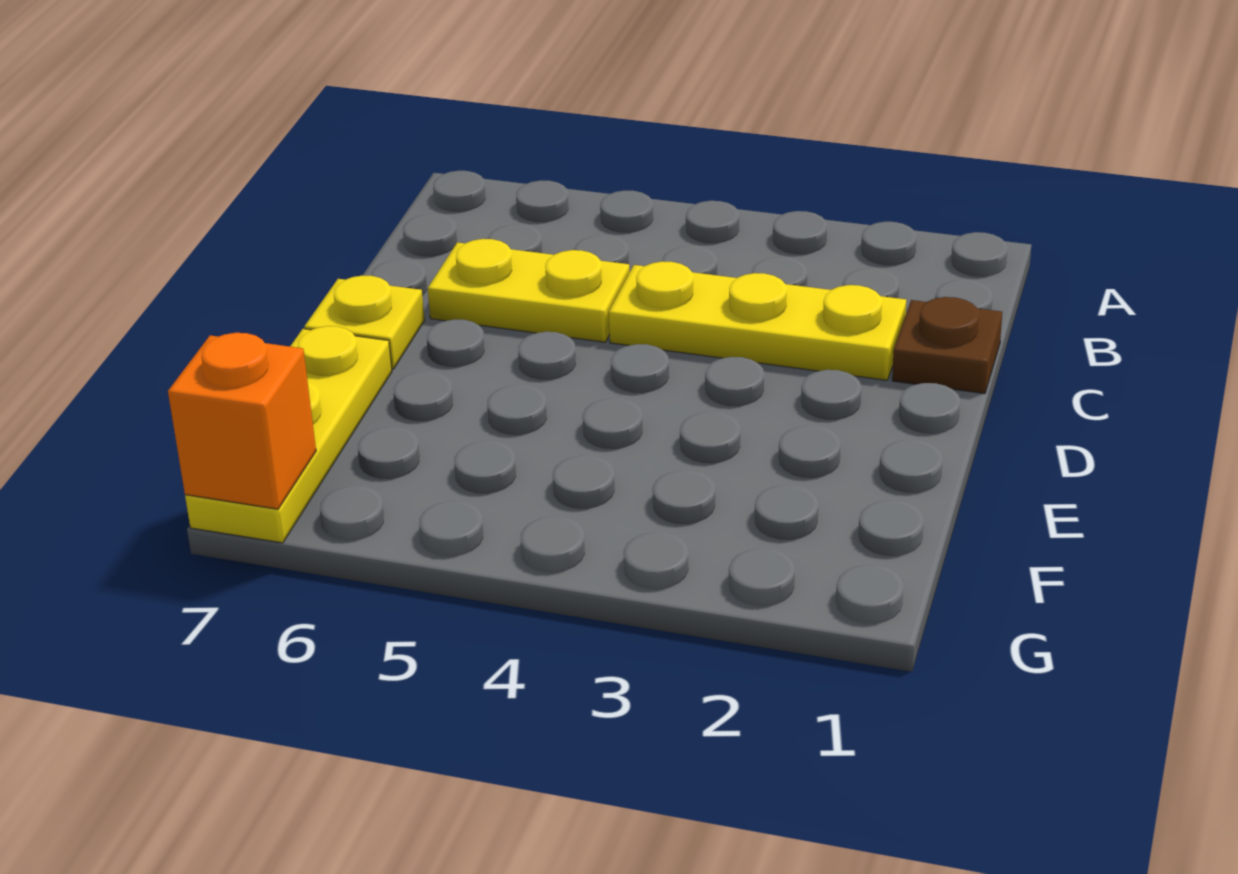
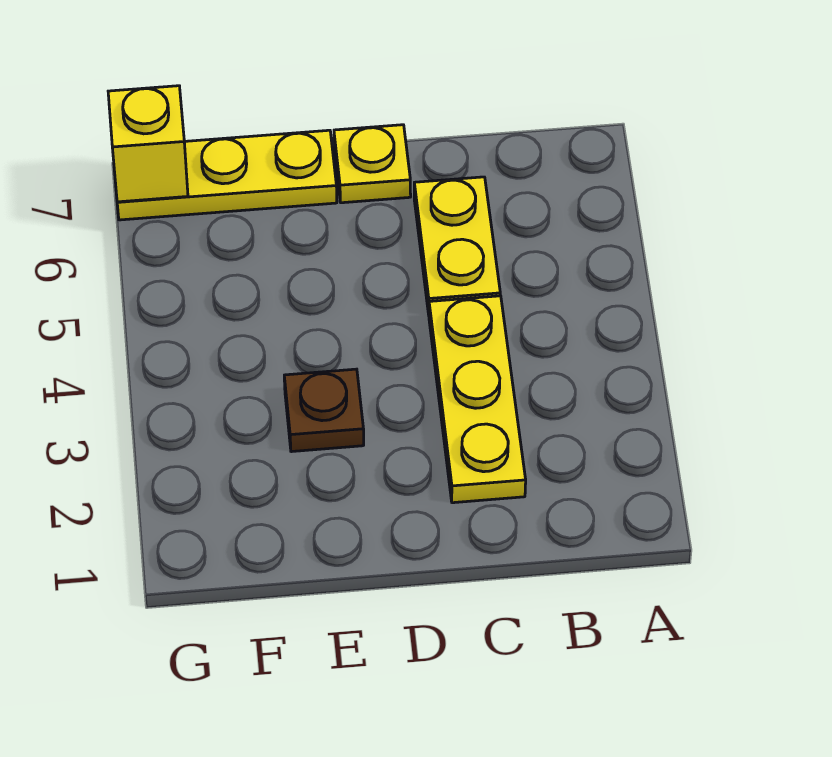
brown plate C1 level 1 -> brown plate E3 level 1
orange brick G7 level 2 -> yellow brick G7 level 2

